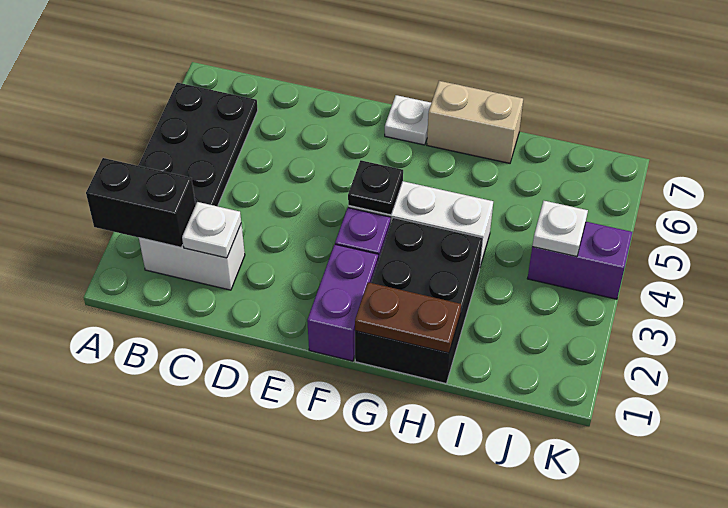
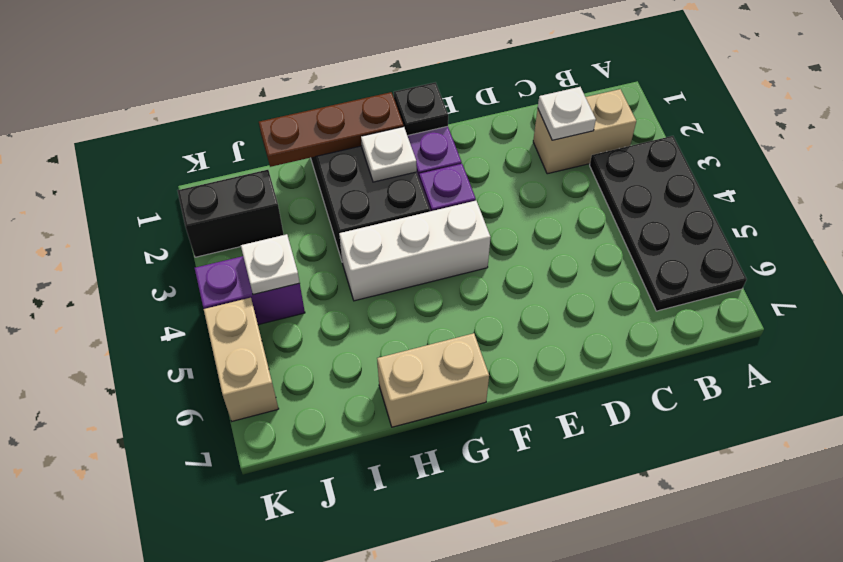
black brick A2:B2 level 2 -> black brick J2:K2 level 1
white brick B2:C2 level 1 -> tan brick B2:C2 level 1
black plate F4 level 2 -> black plate F1 level 2
white plate F7 level 1 -> white plate G2 level 2
brown plate G1:H1 level 2 -> brown plate G1:I1 level 2
none -> tan brick K5:K6 level 1

